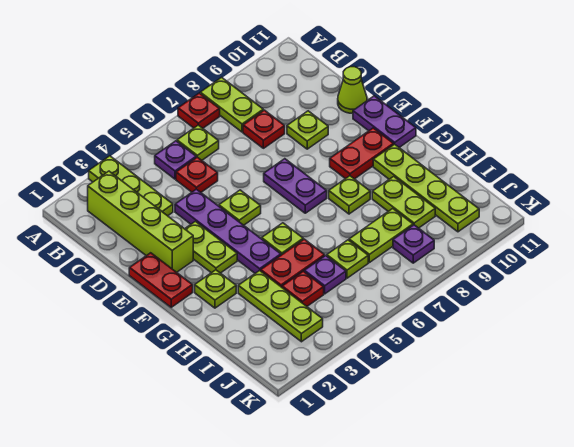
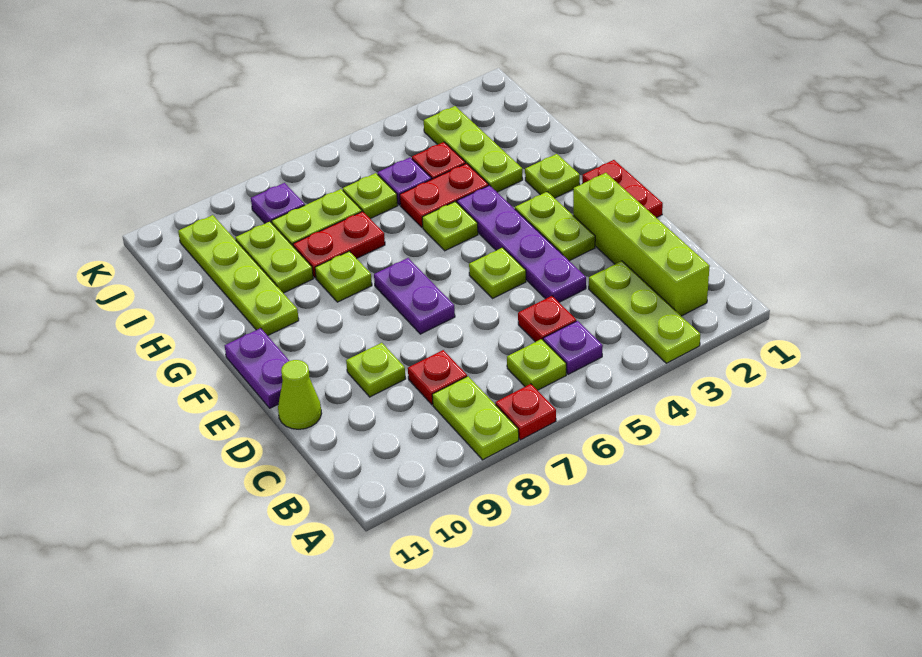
red plate F9:F10 level 1 -> red plate H7:H8 level 1

